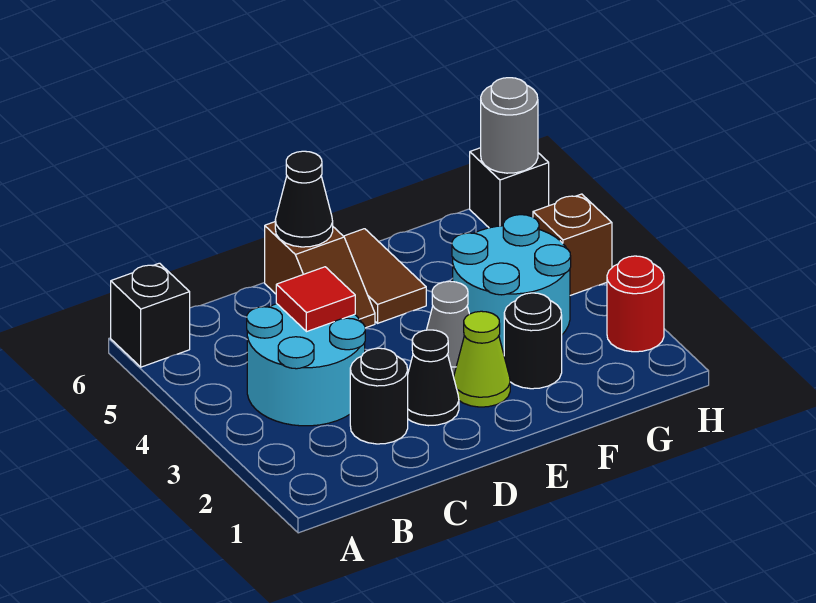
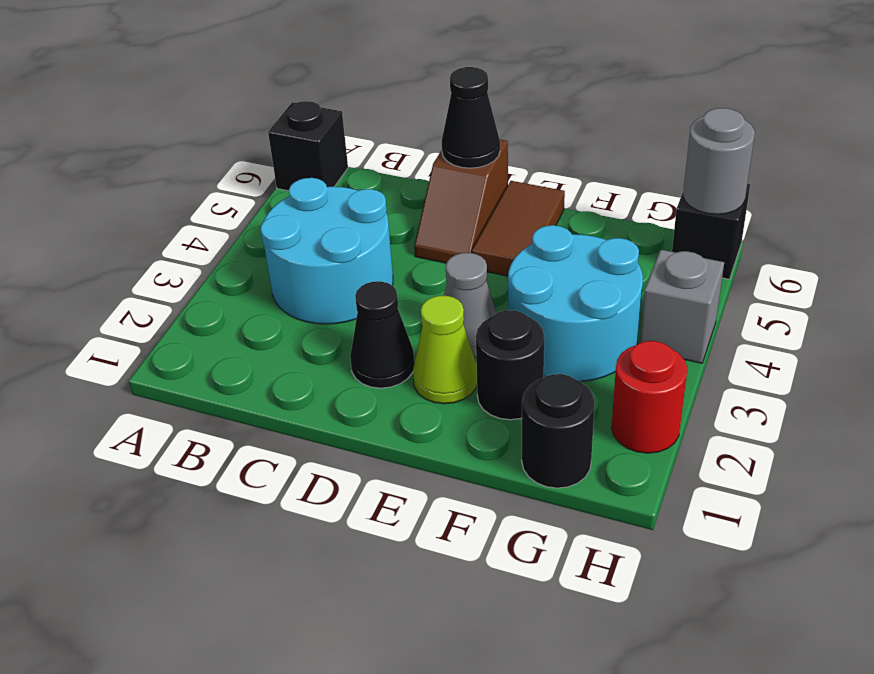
black round brick C2 level 1 -> black round brick G1 level 1
red tile C4 level 2 -> none
brown brick H4 level 1 -> grey brick H4 level 1

